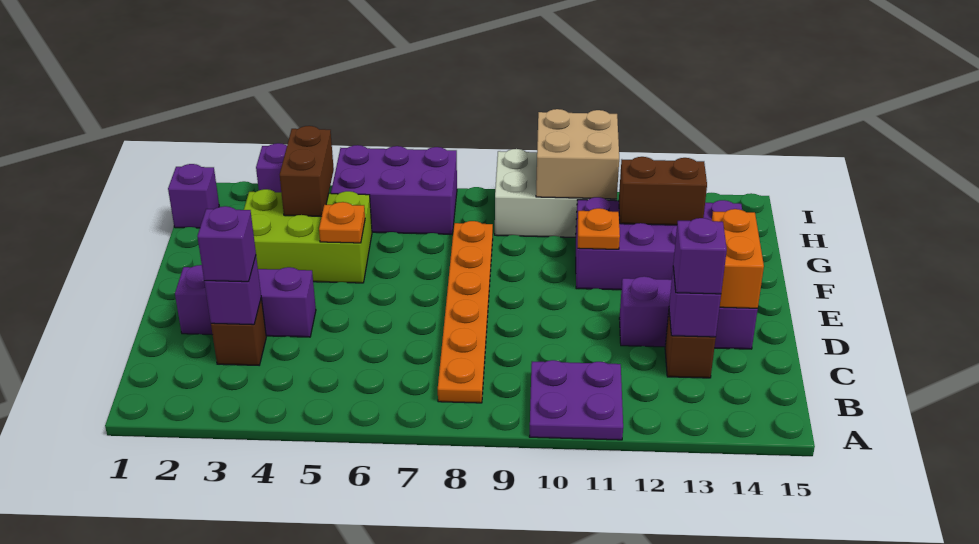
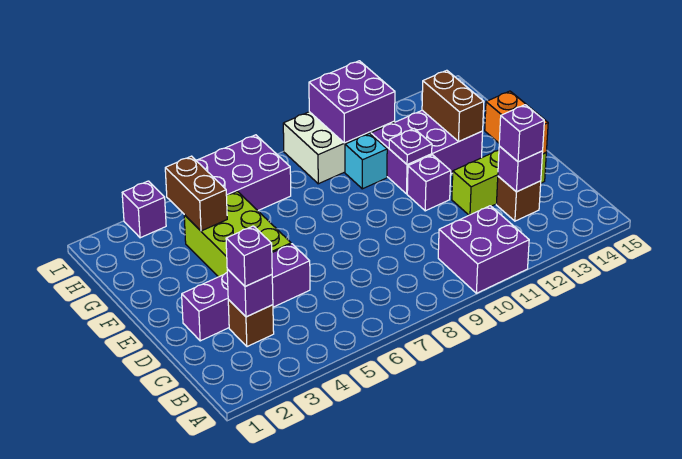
purple plate A10:B11 level 1 -> purple brick A10:B11 level 1
orange plate B8:G8 level 1 -> none
purple brick D2:D4 level 1 -> purple brick D2:D5 level 1
purple brick D12:D14 level 1 -> lime brick D12:D14 level 1
lime brick F3:G5 level 1 -> lime brick E4:G5 level 1
orange plate F5 level 2 -> none
purple brick F11:G14 level 1 -> purple brick F11:G13 level 1
orange plate F11 level 2 -> purple plate F11 level 2
none -> cyan brick G10 level 1
brown brick G12:G13 level 2 -> brown brick F13:G13 level 2
purple brick H1 level 1 -> purple brick E11 level 1
tan brick H10:I11 level 2 -> purple brick H10:I11 level 2

